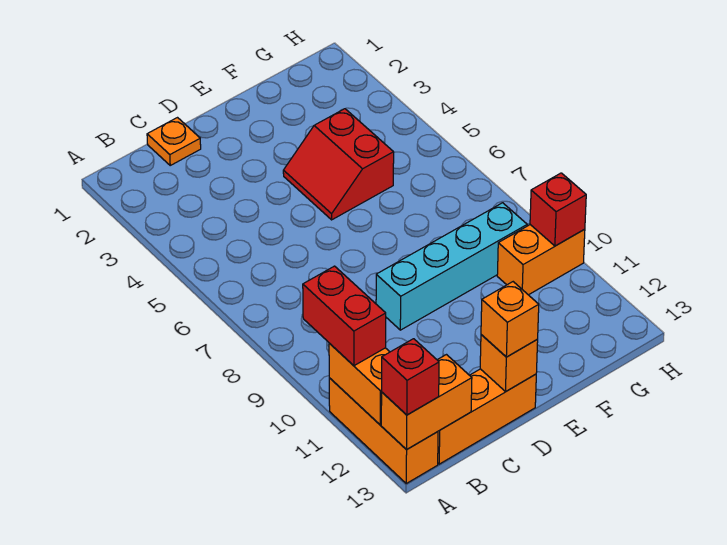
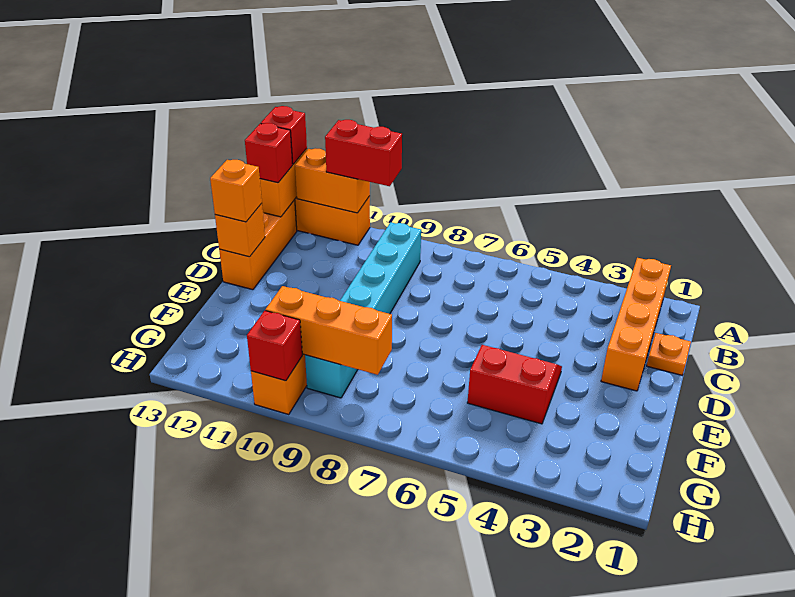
none -> orange brick A2:D2 level 1
none -> red brick B13 level 3
cyan brick D9:G9 level 1 -> cyan brick B9:G9 level 1
none -> orange brick G8:G10 level 2

